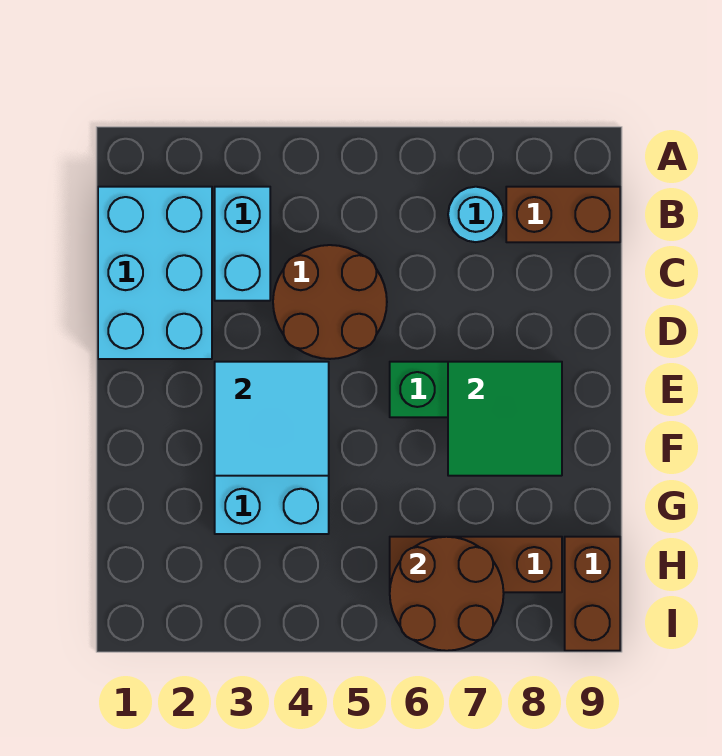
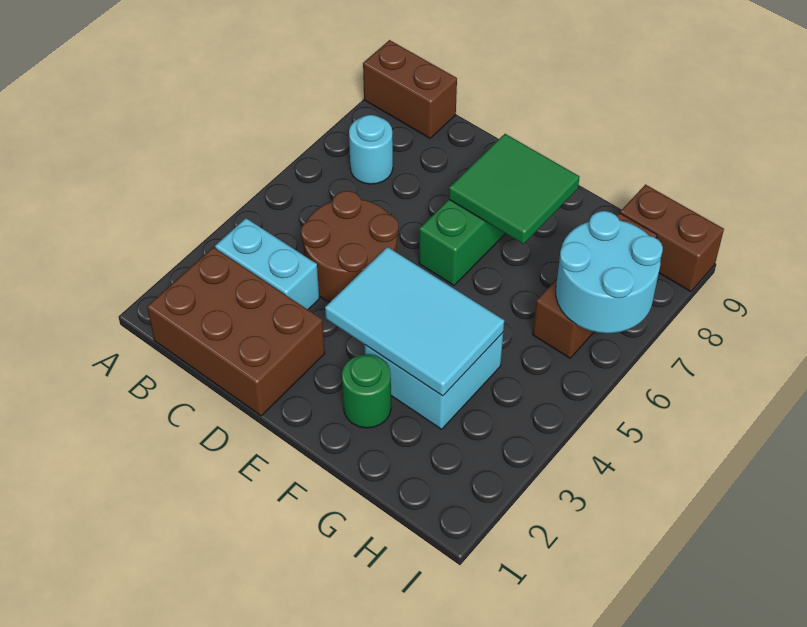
cyan brick B1:D2 level 1 -> brown brick B1:D2 level 1
brown brick B8:B9 level 1 -> brown brick A9:B9 level 1
cyan tile E3:F4 level 2 -> cyan tile E3:G4 level 2
none -> green round brick F2 level 1
brown round brick H6:I7 level 2 -> cyan round brick H6:I7 level 2

